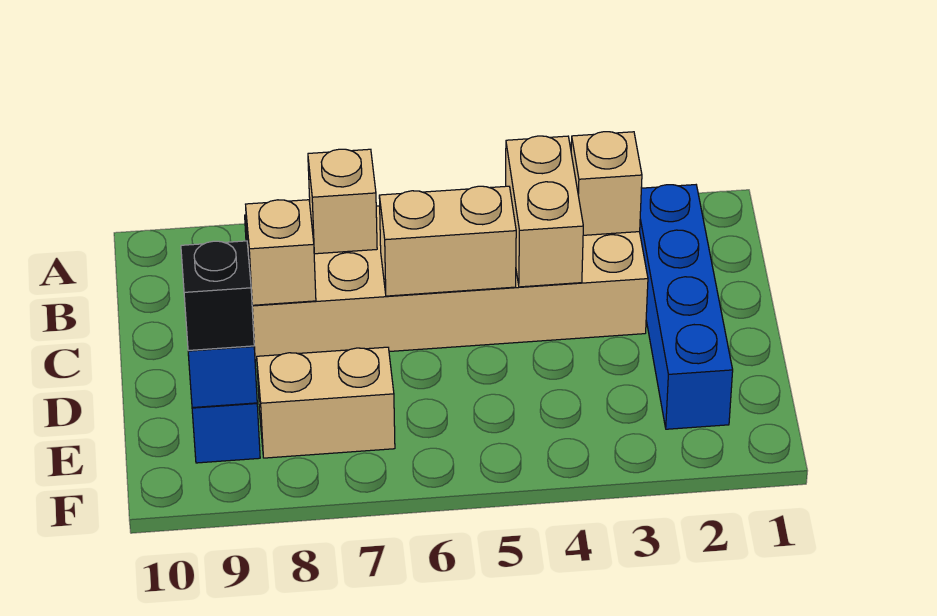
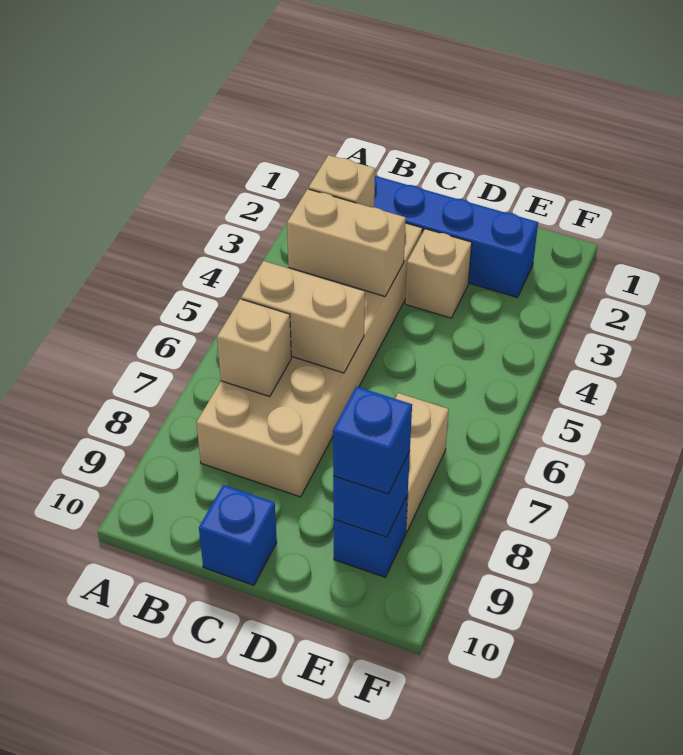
tan brick C5:C6 level 2 -> tan brick B6:C6 level 2
tan brick C8 level 2 -> tan brick D3 level 1
none -> blue brick C10 level 1
black brick E9 level 3 -> blue brick E9 level 3

